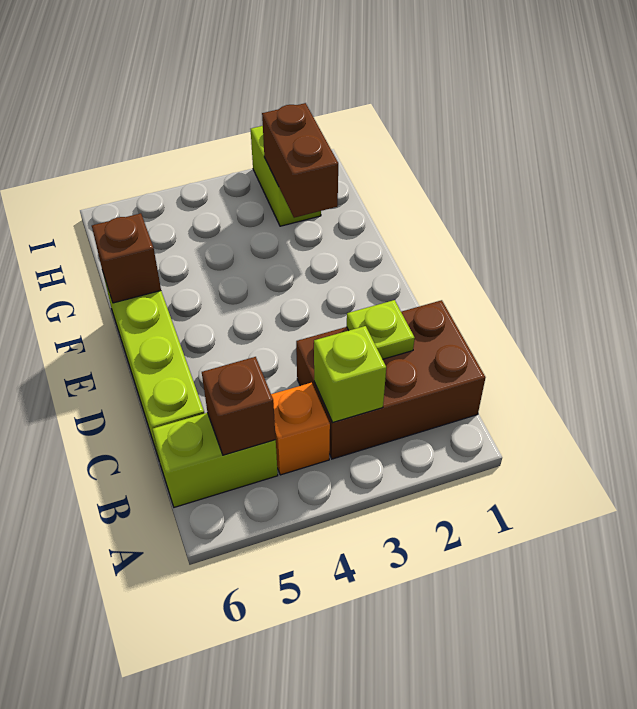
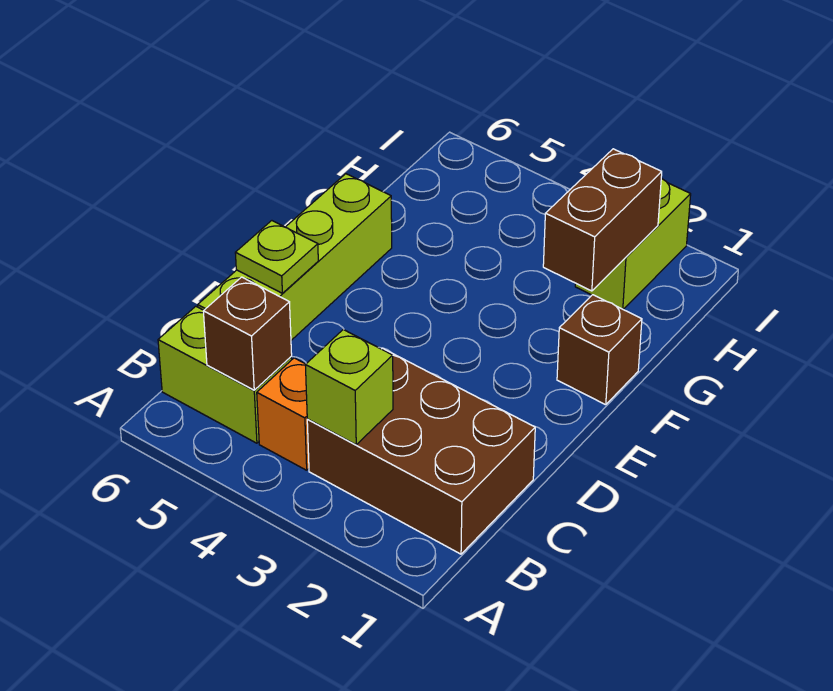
lime plate C2 level 2 -> lime plate D6 level 2
brown brick F6 level 2 -> brown brick F1 level 1

